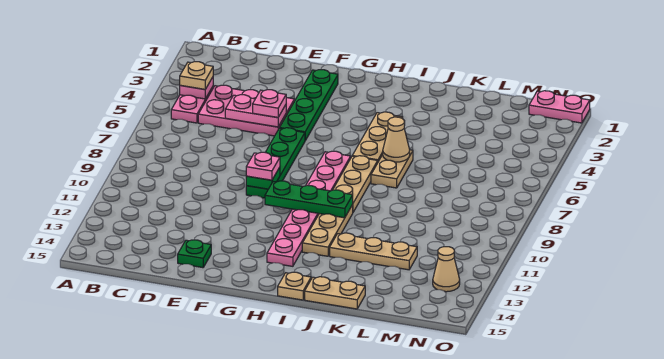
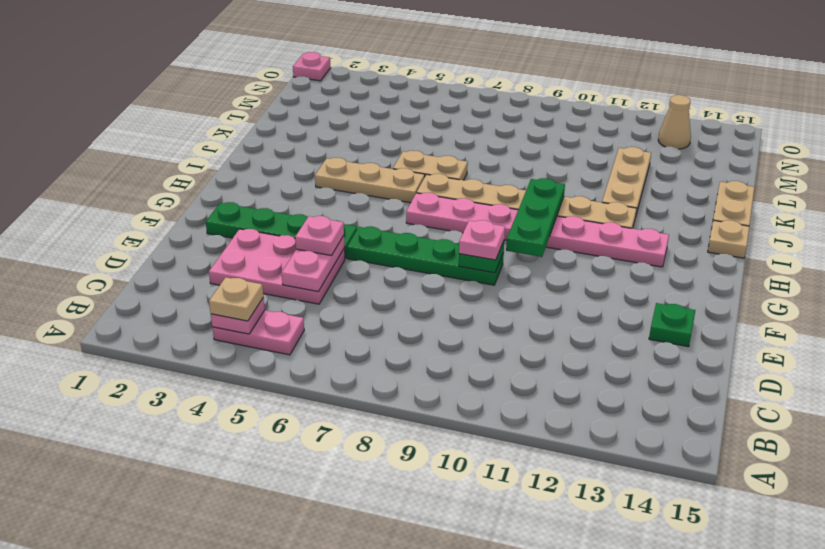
pink plate C4:E5 level 1 -> pink plate D3:E5 level 1
tan cone J6 level 2 -> none
pink plate N1:O1 level 1 -> pink plate O1 level 1

